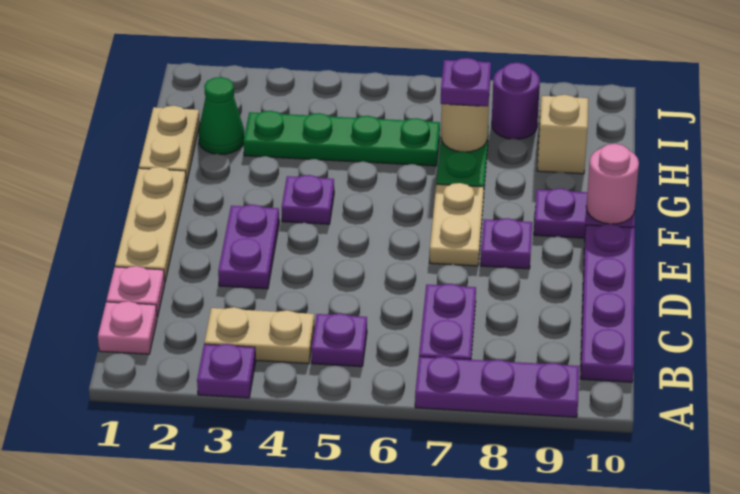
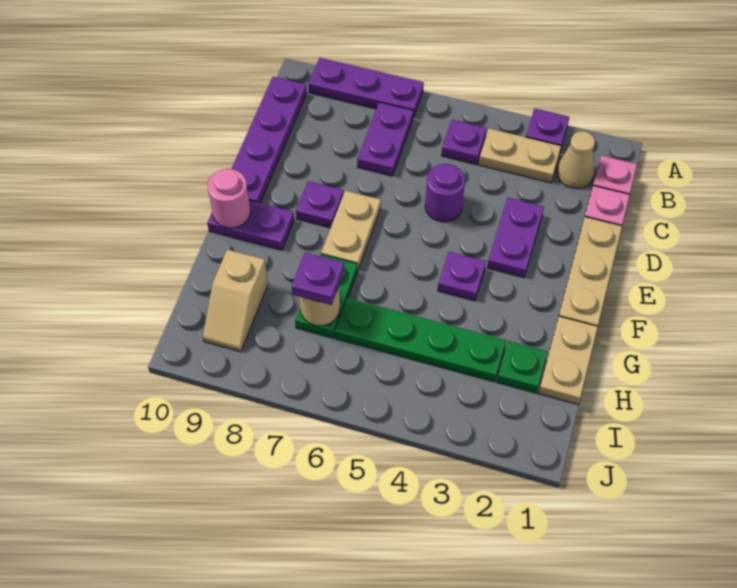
none -> tan cone B2 level 1
green cone H2 level 1 -> green plate H2 level 1
purple round brick I8 level 1 -> purple round brick D5 level 1

